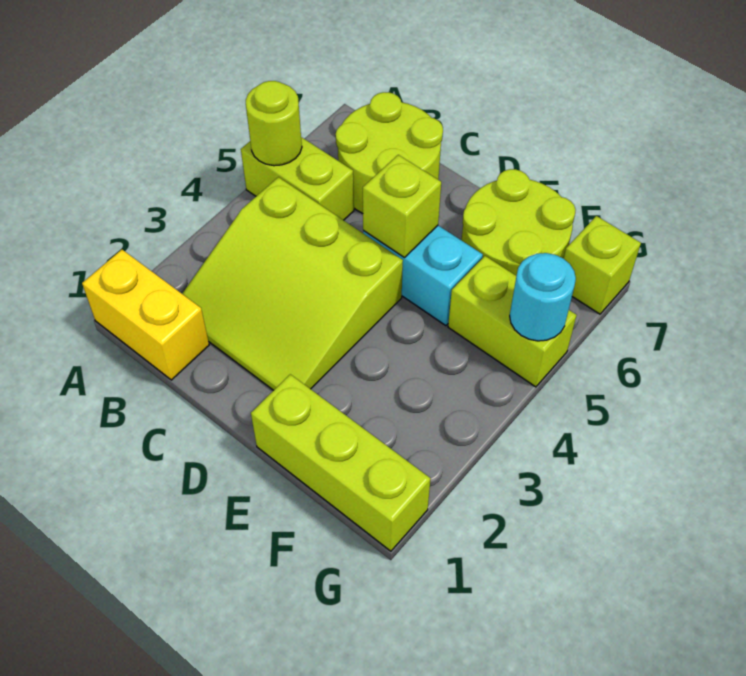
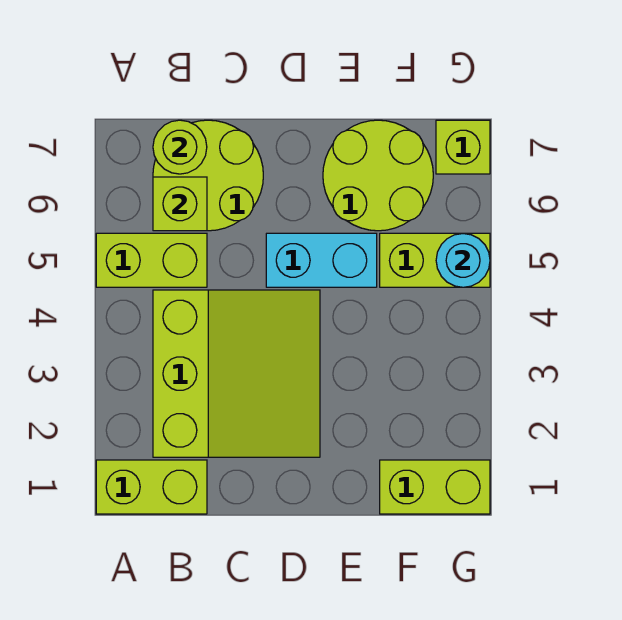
yellow brick A1:B1 level 1 -> lime brick A1:B1 level 1
lime round brick A5 level 2 -> lime round brick B7 level 2
lime slope B2:D4 level 1 top 4 -> lime slope B2:D4 level 1 top B
lime brick D5 level 2 -> lime brick B6 level 2
lime brick E1:G1 level 1 -> lime brick F1:G1 level 1

